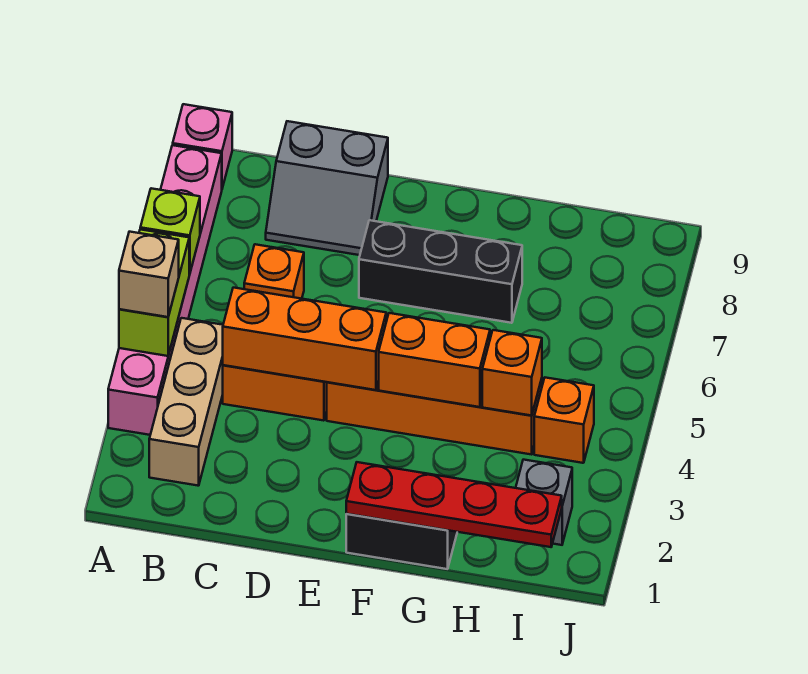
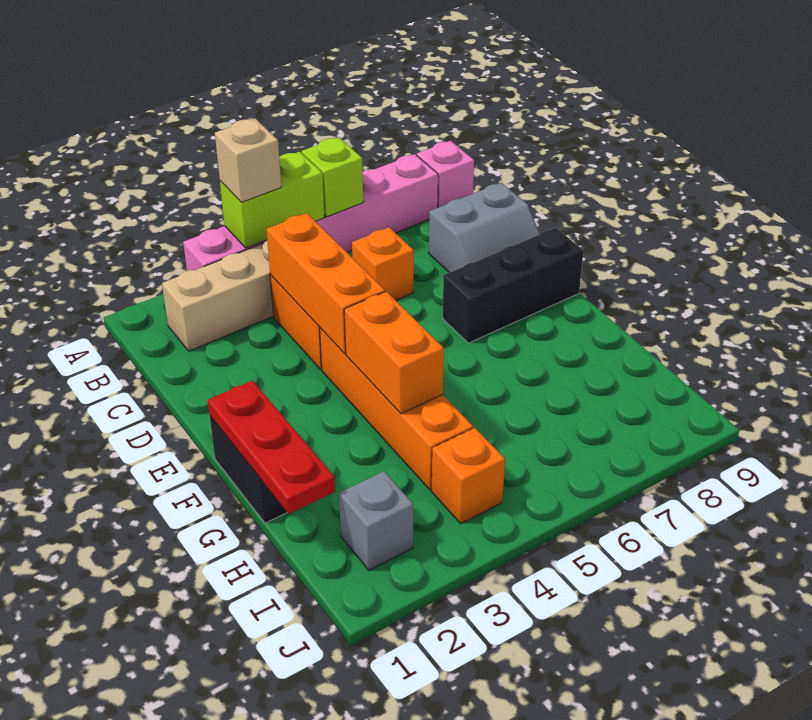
grey slope C8:D9 level 1 top 9 -> grey slope C8:D9 level 1 top C
black brick E7:G7 level 1 -> black brick E7:E9 level 1
red plate F1:I1 level 2 -> red plate F1:H1 level 2
orange brick H4 level 2 -> none

